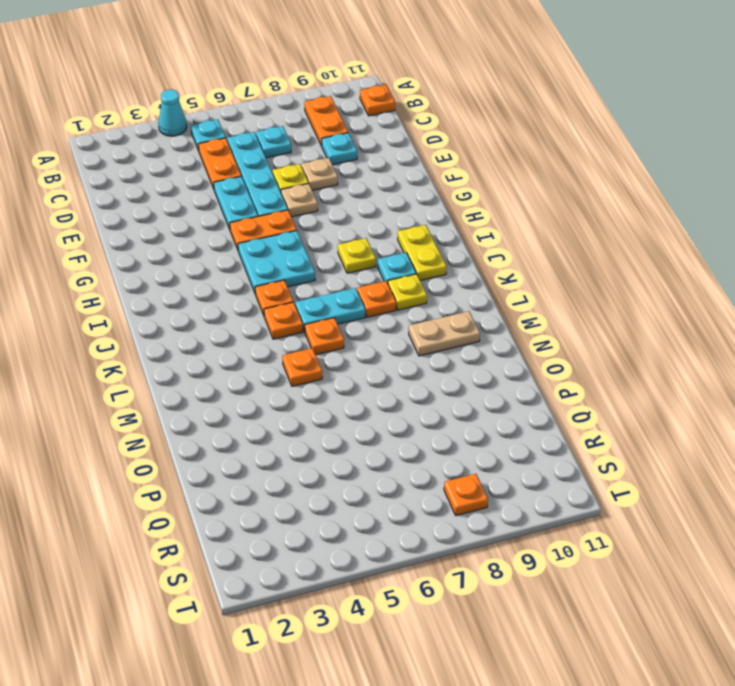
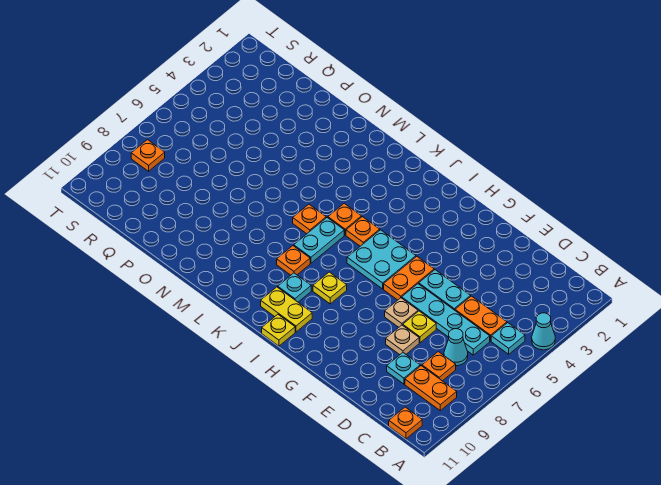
cyan plate C7 level 1 -> cyan cone C7 level 1
yellow plate K9 level 1 -> yellow plate I11 level 1
orange plate M5 level 1 -> orange plate C8 level 1
tan plate M9:M10 level 1 -> none

